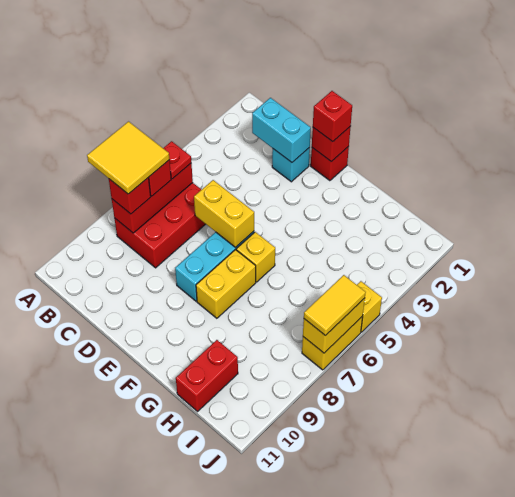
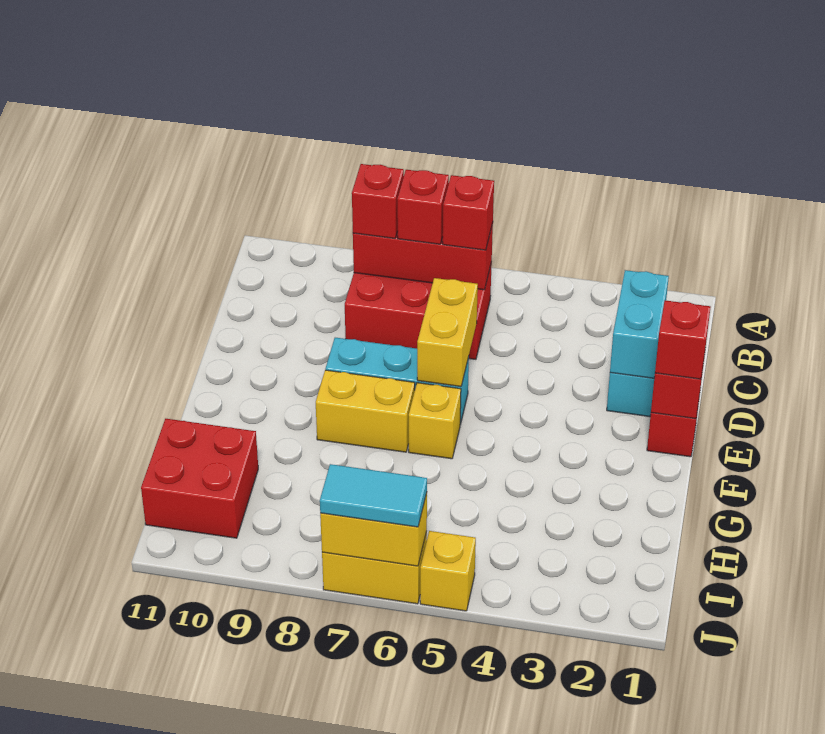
yellow tile A7:B8 level 4 -> none
red plate B6 level 3 -> red brick B6 level 3
red brick H10:H11 level 1 -> red brick H10:I11 level 1
yellow tile J6:J7 level 3 -> cyan tile J6:J7 level 3

